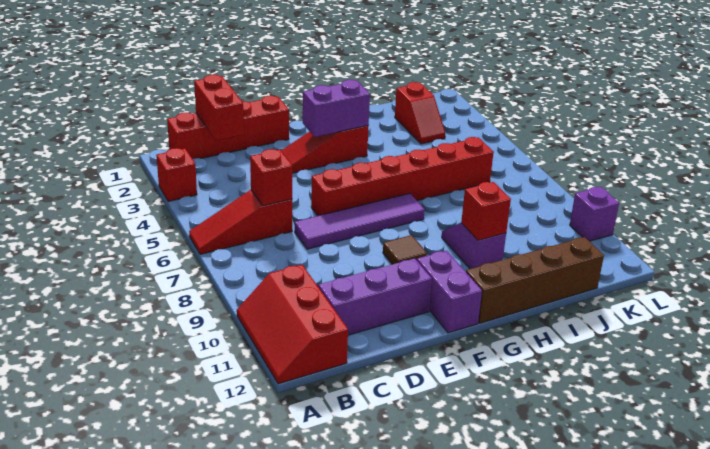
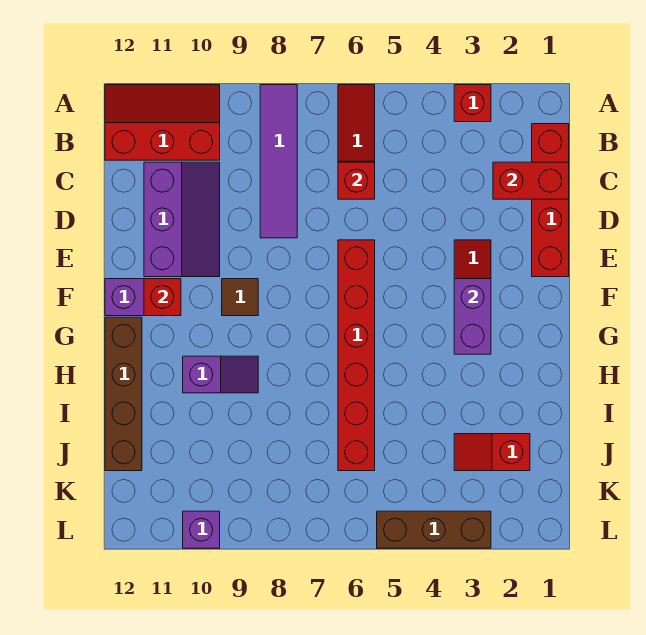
purple tile D7:G7 level 1 -> purple tile A8:D8 level 1
red brick H10 level 2 -> red brick F11 level 2
none -> brown brick L3:L5 level 1

